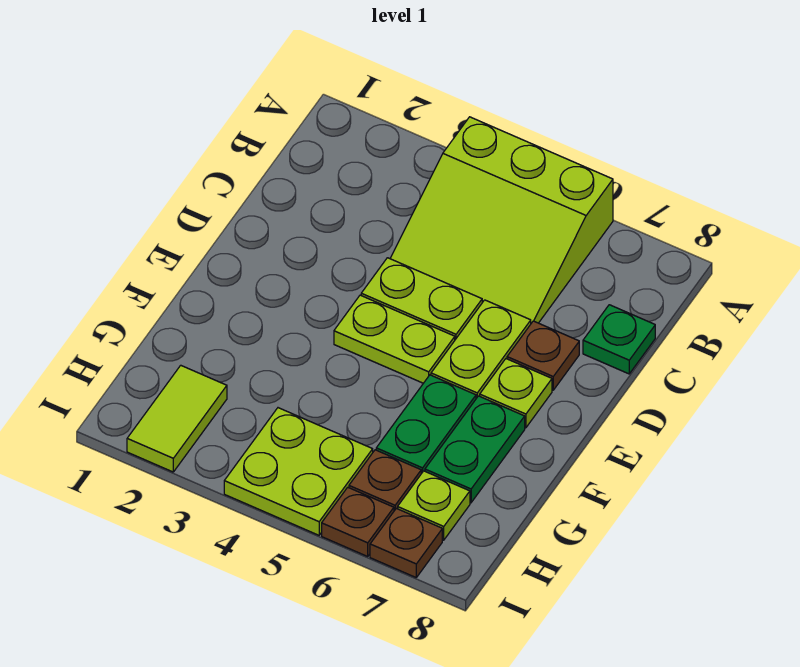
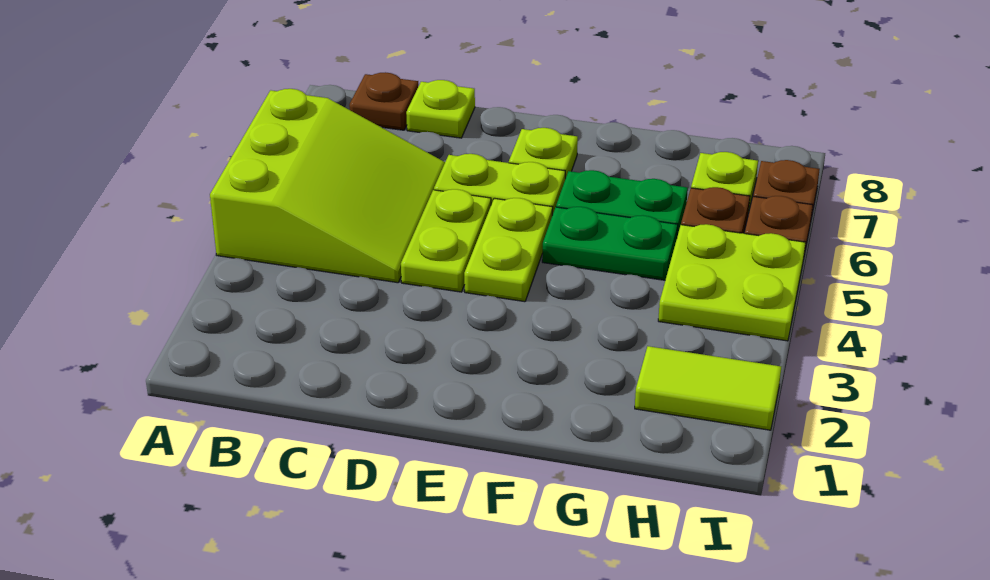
green plate C8 level 1 -> lime plate C8 level 1
brown plate D7 level 1 -> brown plate B8 level 1
green plate F7:G7 level 1 -> green plate F5:G5 level 1

